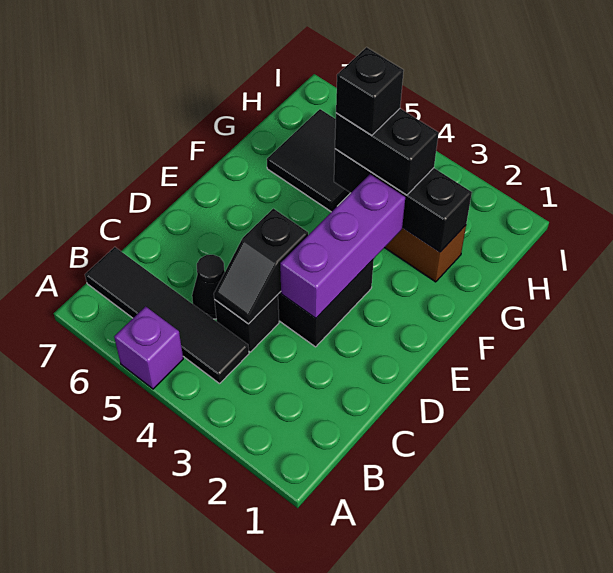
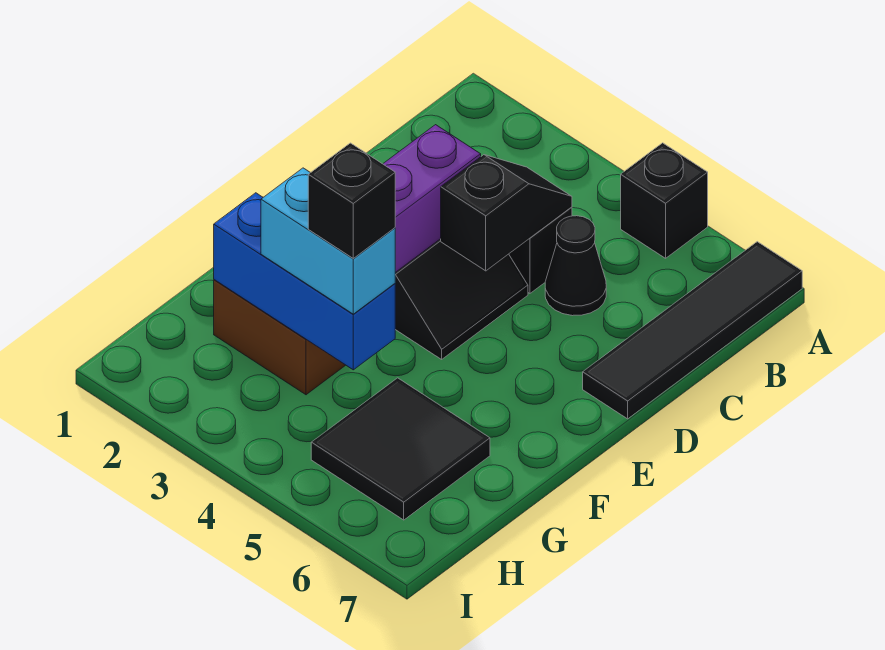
purple brick A5 level 1 -> black brick A5 level 1
black tile B4:B7 level 1 -> black tile A7:D7 level 1
black brick G2:G4 level 2 -> blue brick G2:G4 level 2
black brick G3:G4 level 3 -> cyan brick G3:G4 level 3

